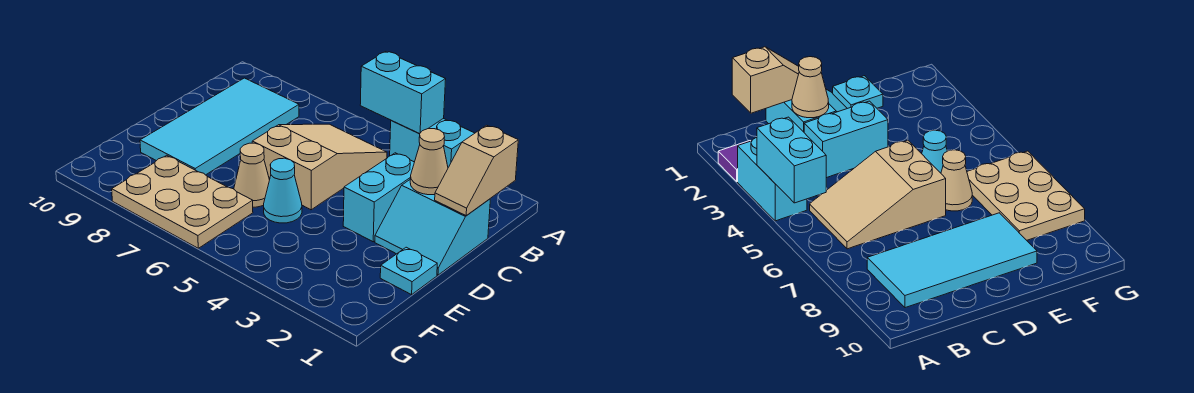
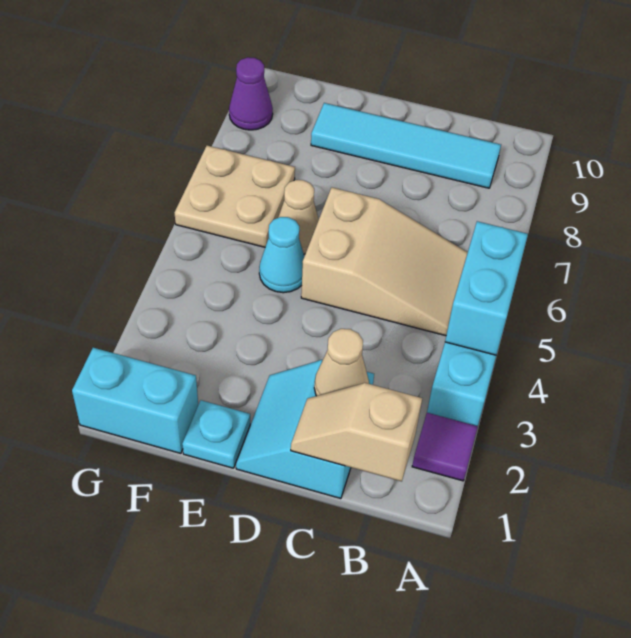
cyan tile B8:E9 level 1 -> cyan tile B9:E9 level 1
cyan brick C3:D3 level 1 -> cyan brick F1:G1 level 1
tan plate F6:G8 level 1 -> tan plate F6:G7 level 1
none -> purple cone G9 level 1

